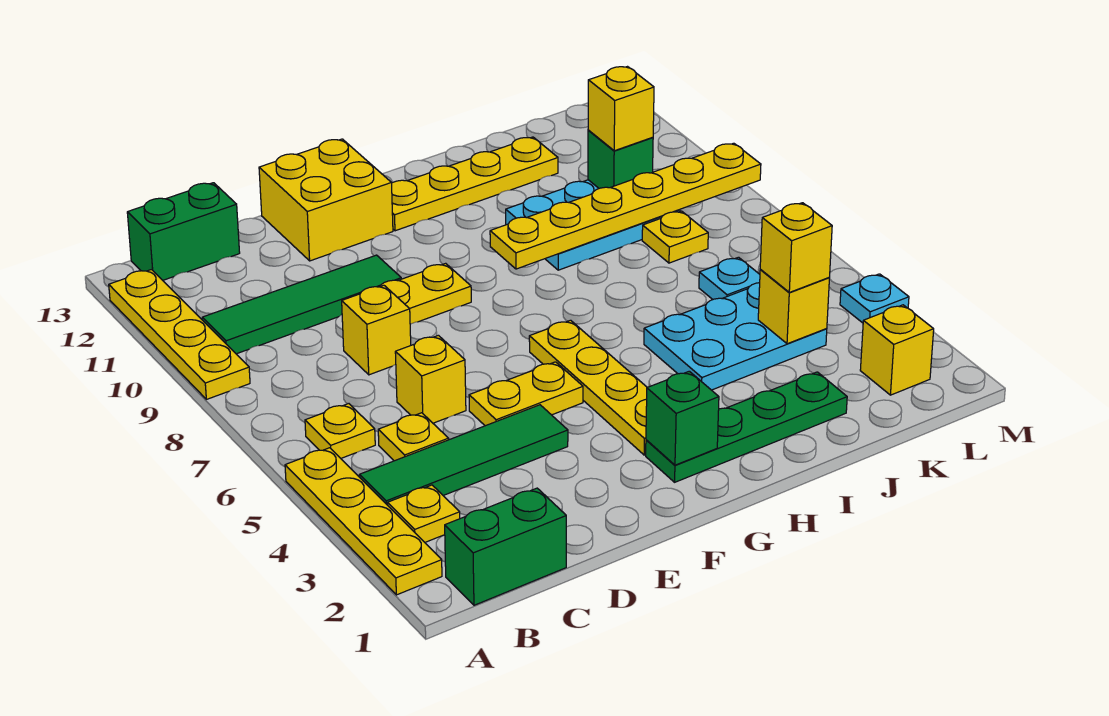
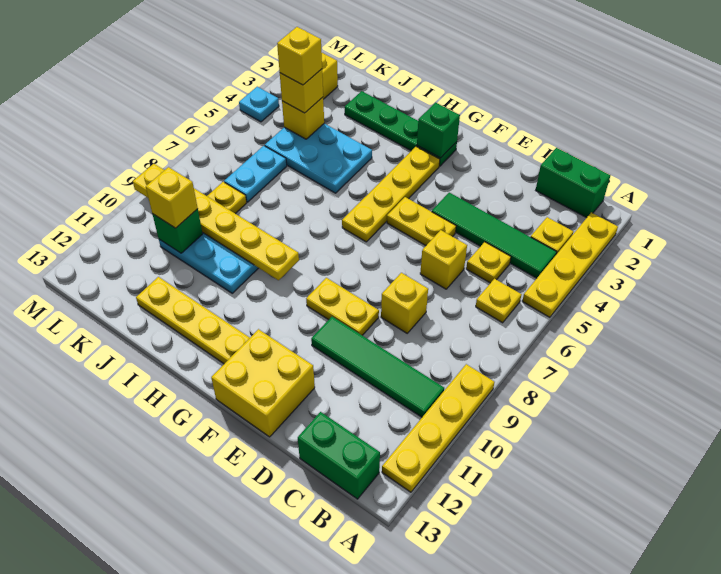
none -> yellow brick K4 level 4
cyan plate K6 level 1 -> cyan plate K6:K7 level 1

